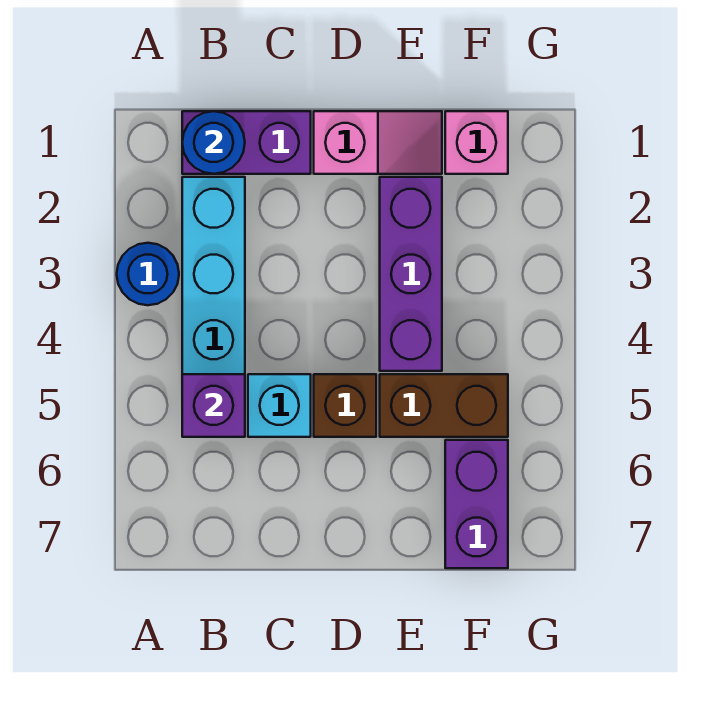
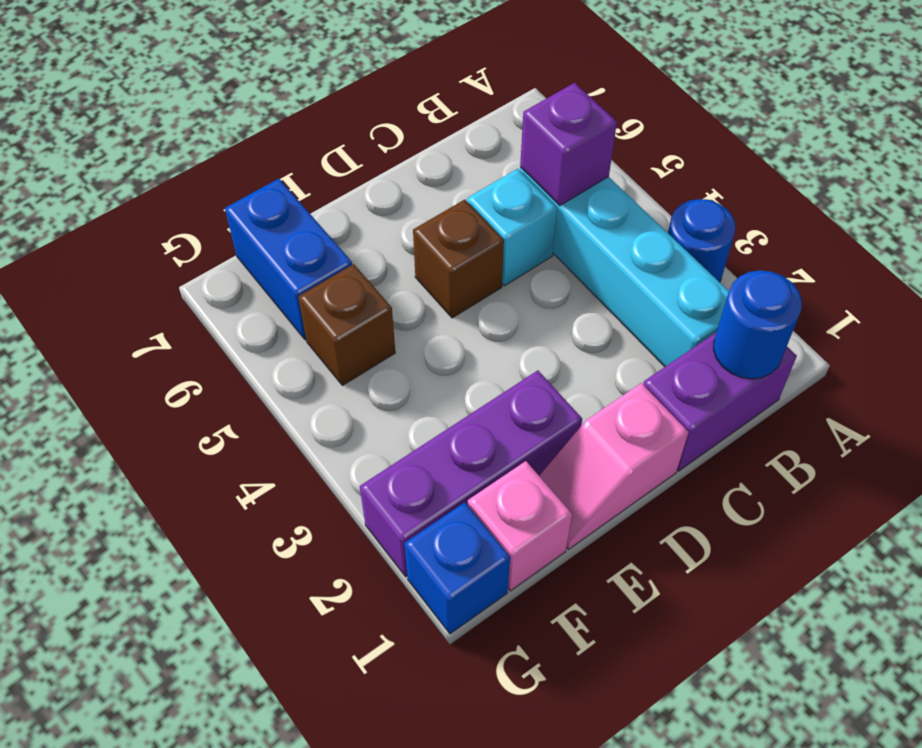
purple brick E2:E4 level 1 -> purple brick E2:G2 level 1
brown brick E5:F5 level 1 -> brown brick F5 level 1
purple brick F6:F7 level 1 -> blue brick F6:F7 level 1
none -> blue brick G1 level 1

